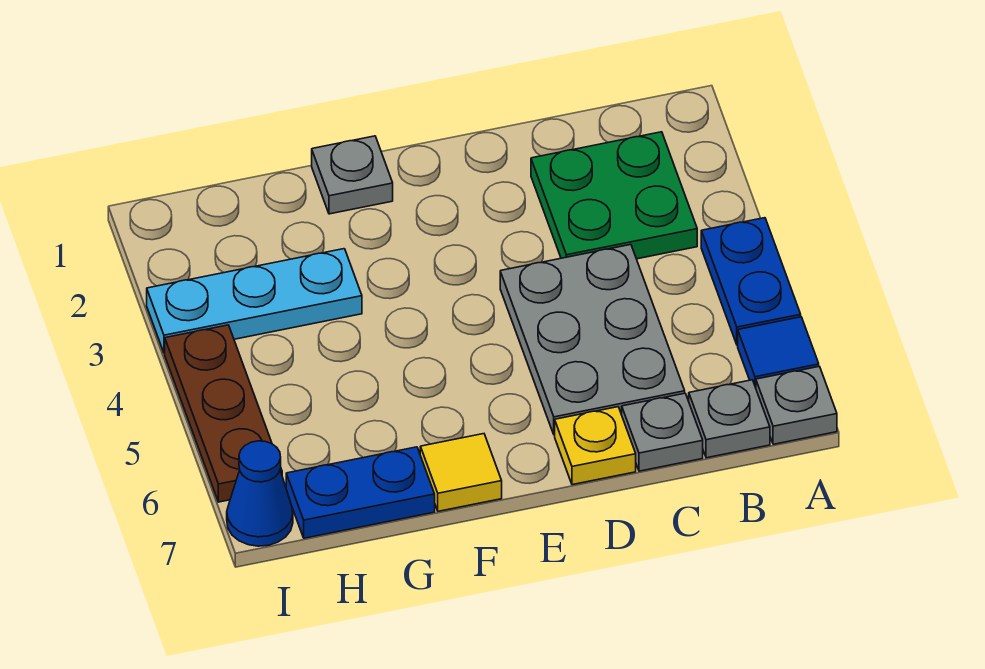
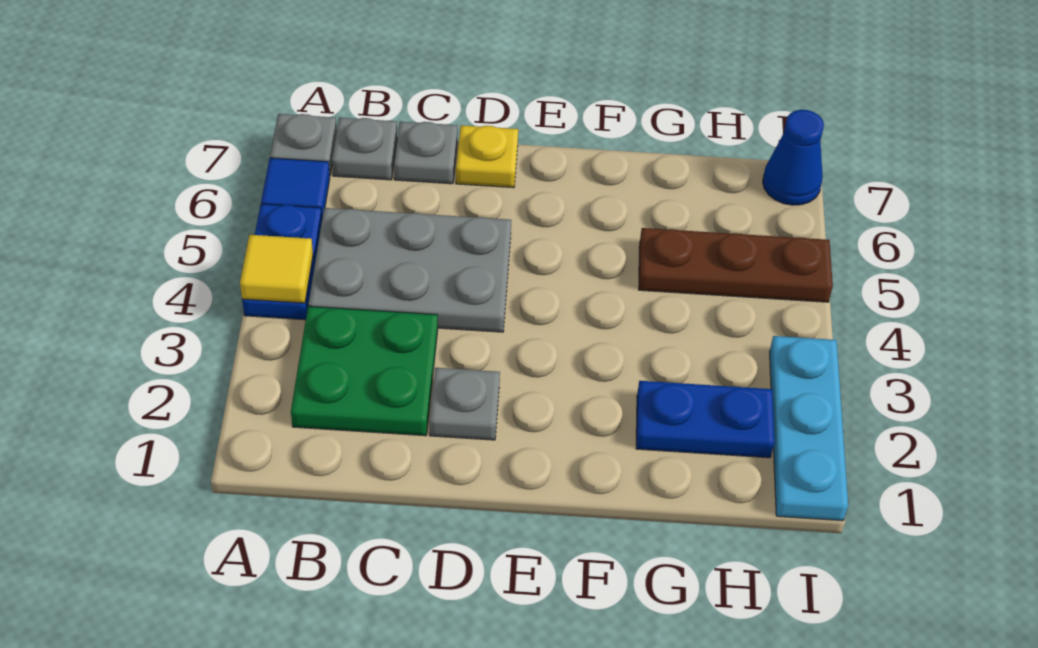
grey plate C4:D6 level 1 -> grey plate B4:D5 level 1
grey plate F1 level 1 -> grey plate D2 level 1
yellow tile F7 level 1 -> yellow tile A4 level 2
cyan plate G3:I3 level 1 -> cyan plate I1:I3 level 1
blue plate G7:H7 level 1 -> blue plate G2:H2 level 1
brown plate I4:I6 level 1 -> brown plate G5:I5 level 1

